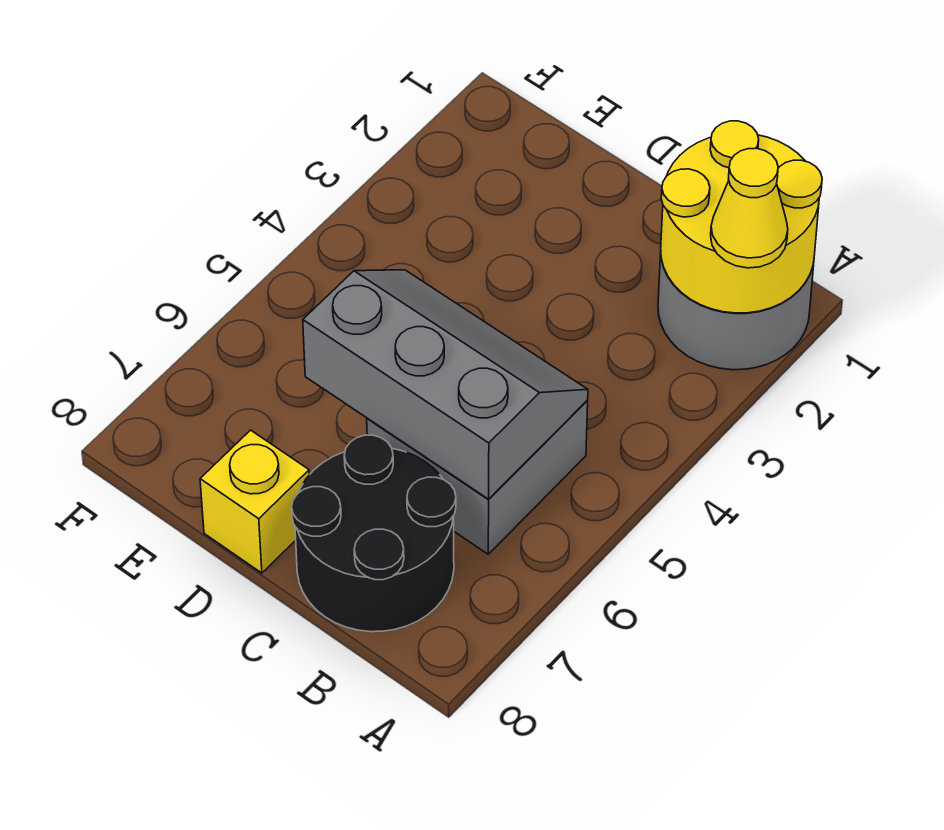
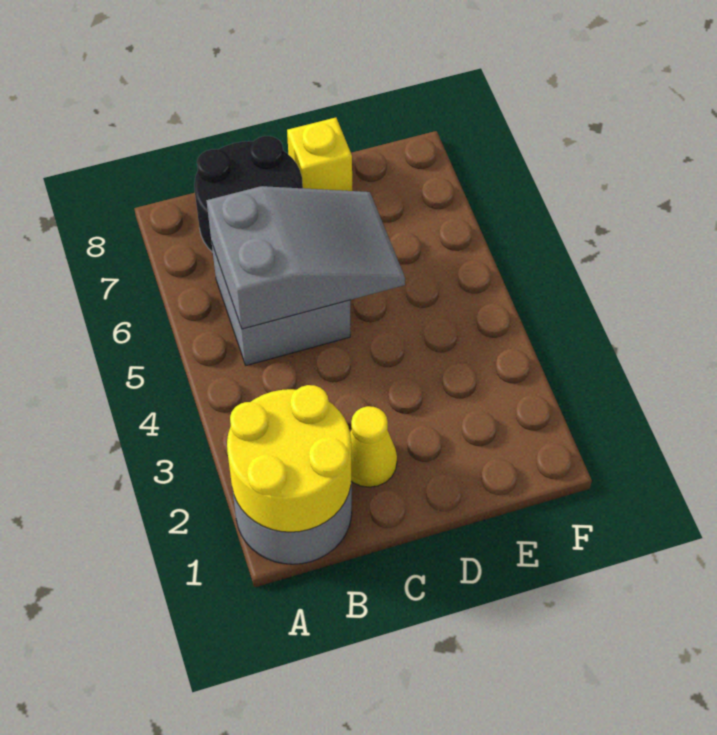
yellow cone A2 level 3 -> yellow cone C2 level 1
grey slope B5:D6 level 2 top 6 -> grey slope B5:D6 level 2 top B

